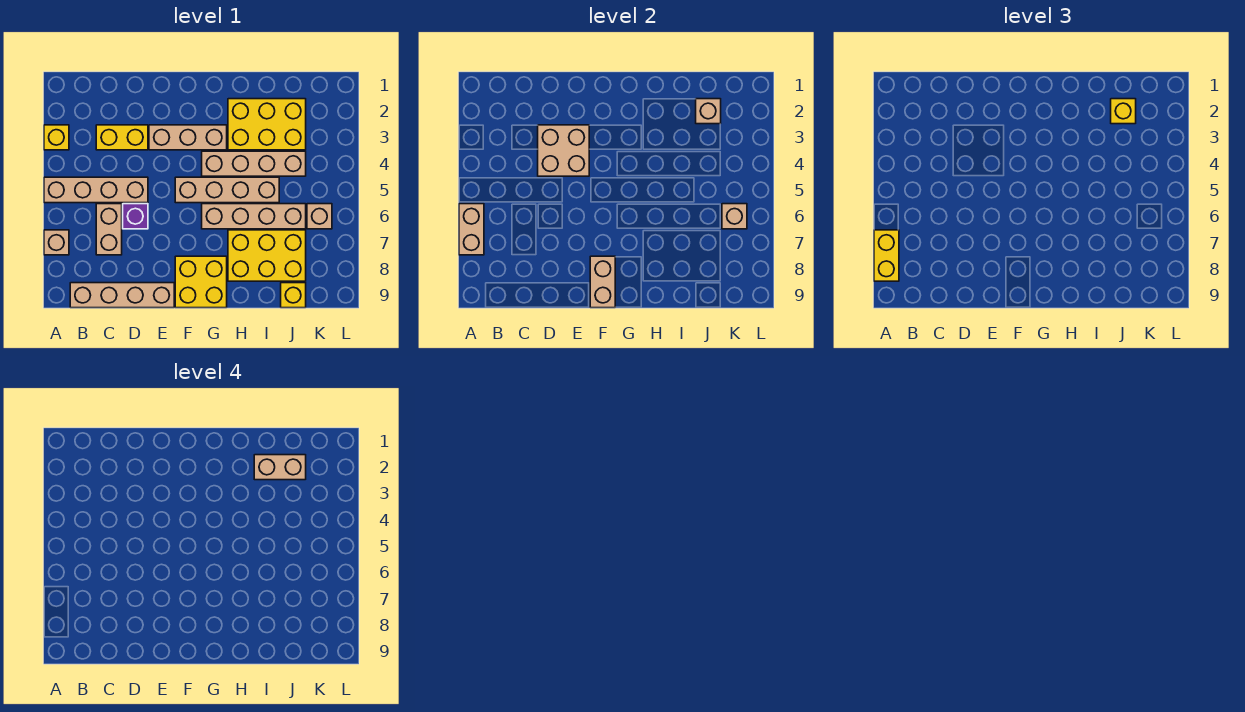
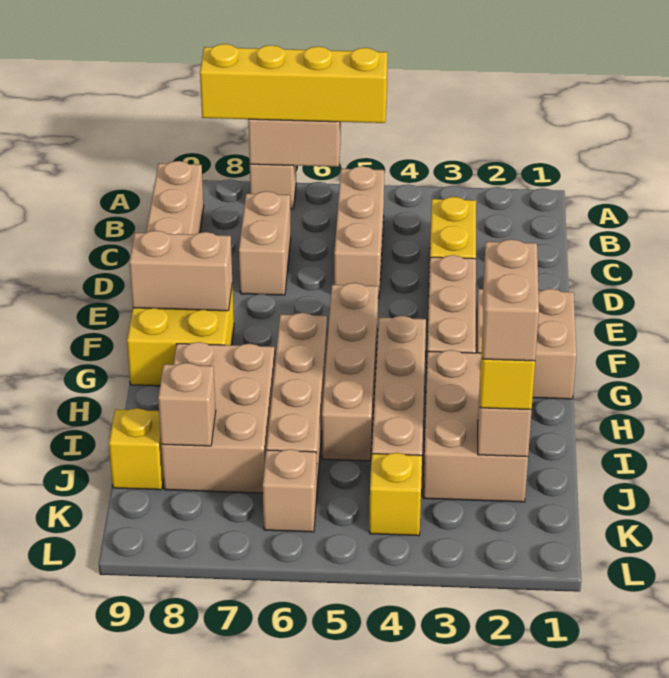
yellow brick A3 level 1 -> yellow brick K4 level 1
tan brick A5:D5 level 1 -> tan brick B5:D5 level 1
yellow brick A7:A8 level 3 -> yellow brick A5:A8 level 3
tan brick C6:C7 level 1 -> tan brick C7:D7 level 1
tan brick D3:E4 level 2 -> tan brick F1:G2 level 1
purple brick D6 level 1 -> none
yellow brick H2:J3 level 1 -> tan brick H2:J3 level 1
yellow brick H7:J8 level 1 -> tan brick H7:J8 level 1
tan brick K6 level 2 -> tan brick J8 level 2

